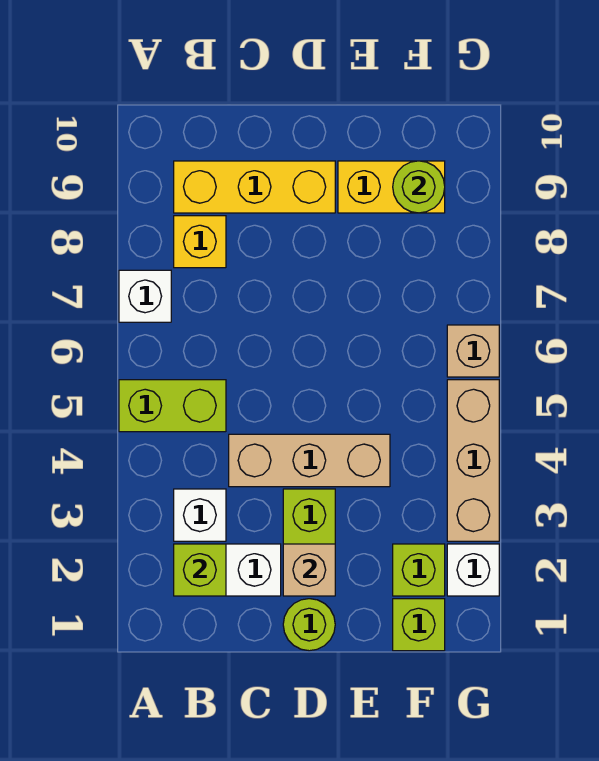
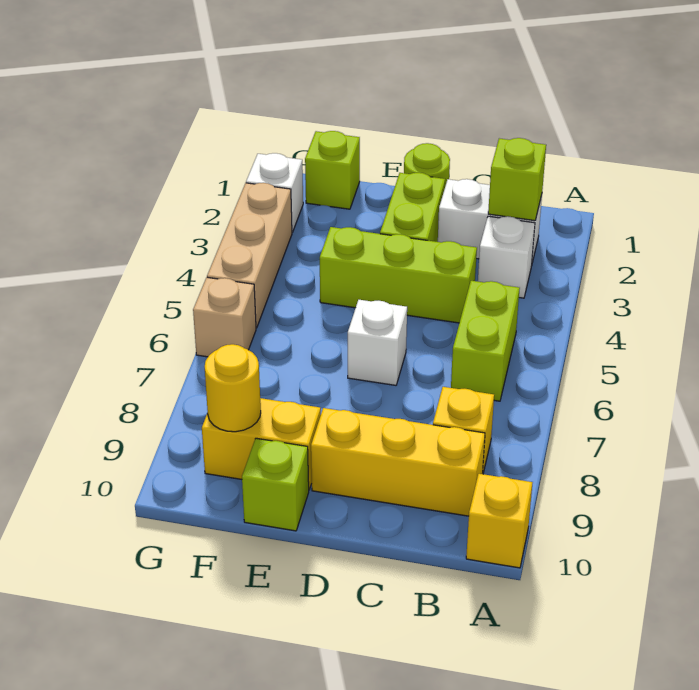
lime brick A5:B5 level 1 -> lime brick B5:B6 level 1
white brick A7 level 1 -> white brick D6 level 1
none -> yellow brick A10 level 1
tan brick C4:E4 level 1 -> lime brick C4:E4 level 1
tan brick D2 level 2 -> none
lime brick F2 level 1 -> lime brick E10 level 1
lime round brick F9 level 2 -> yellow round brick F9 level 2

